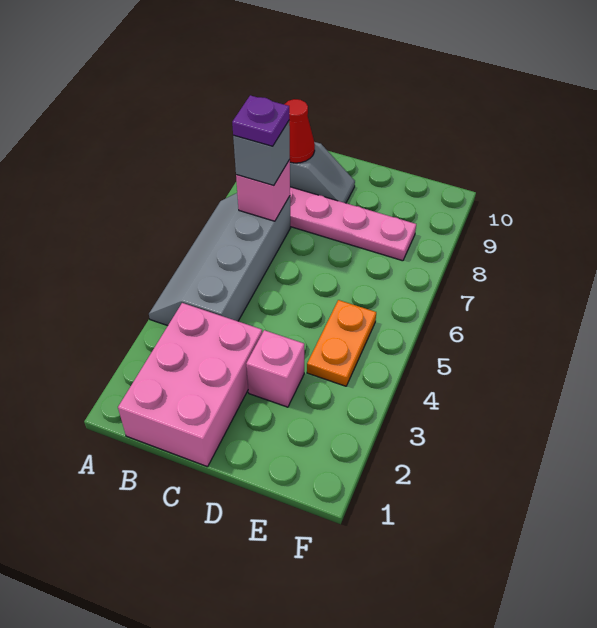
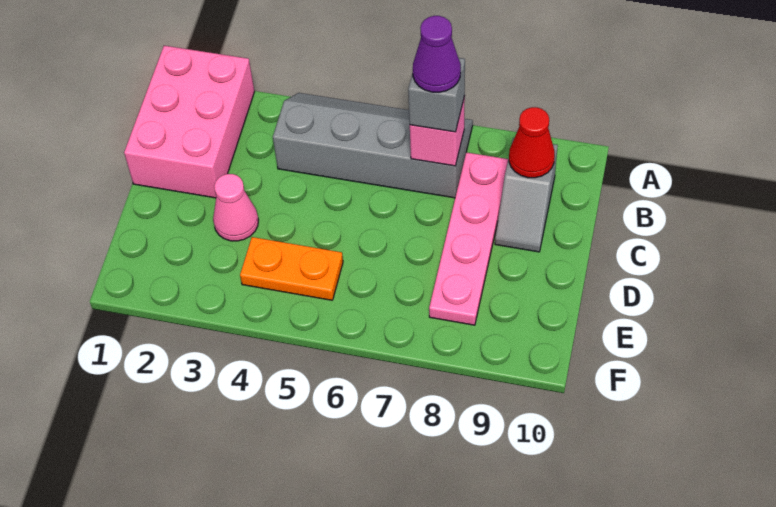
pink brick B1:C3 level 1 -> pink brick A1:C2 level 1
purple plate B7 level 4 -> purple cone B7 level 4
pink brick D3 level 1 -> pink cone D3 level 1

